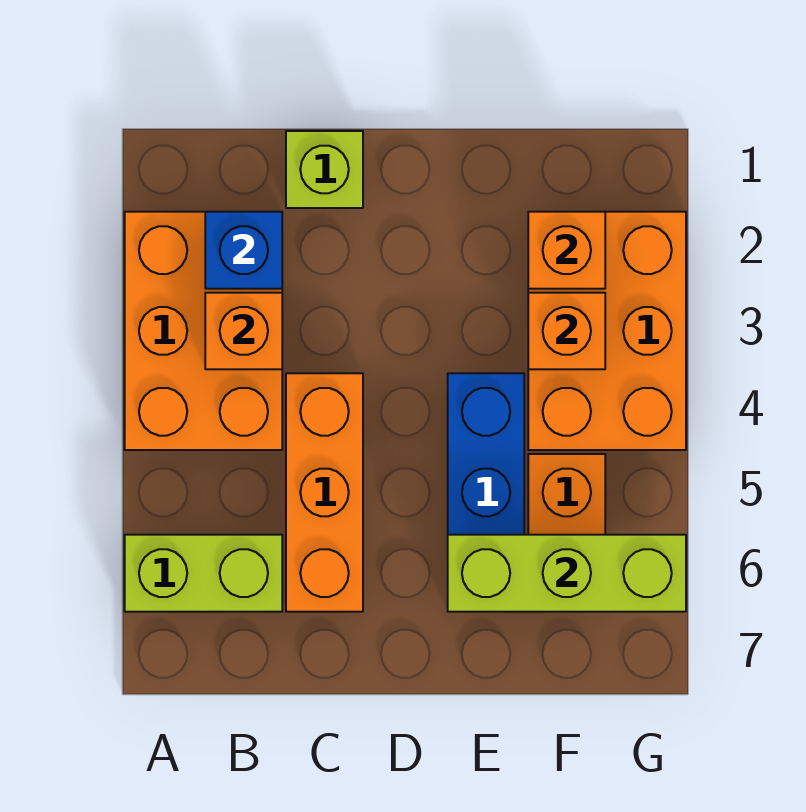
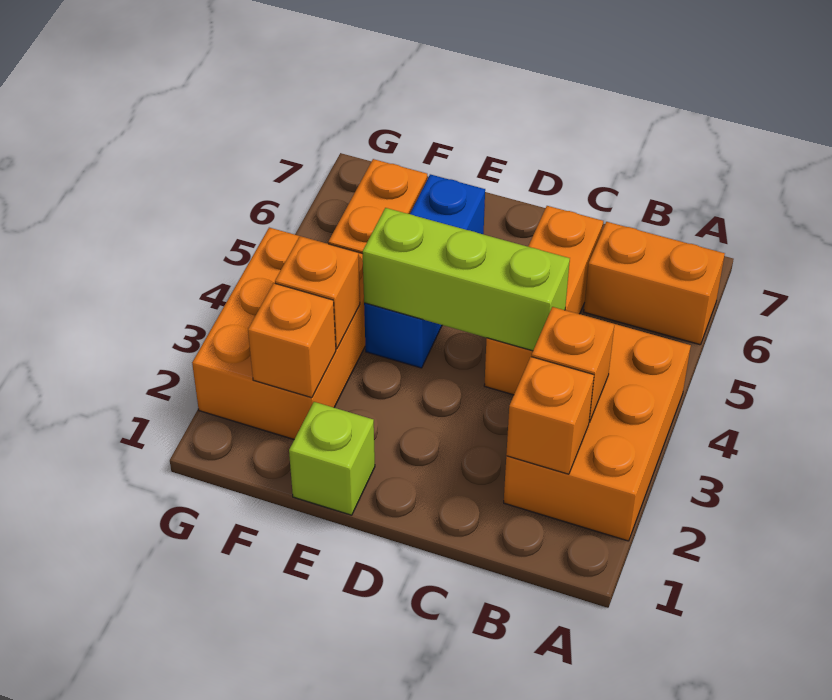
lime brick A6:B6 level 1 -> orange brick A6:B6 level 1
blue brick B2 level 2 -> orange brick B2 level 2
lime brick C1 level 1 -> lime brick E1 level 1
lime brick E6:G6 level 2 -> lime brick C4:E4 level 2

